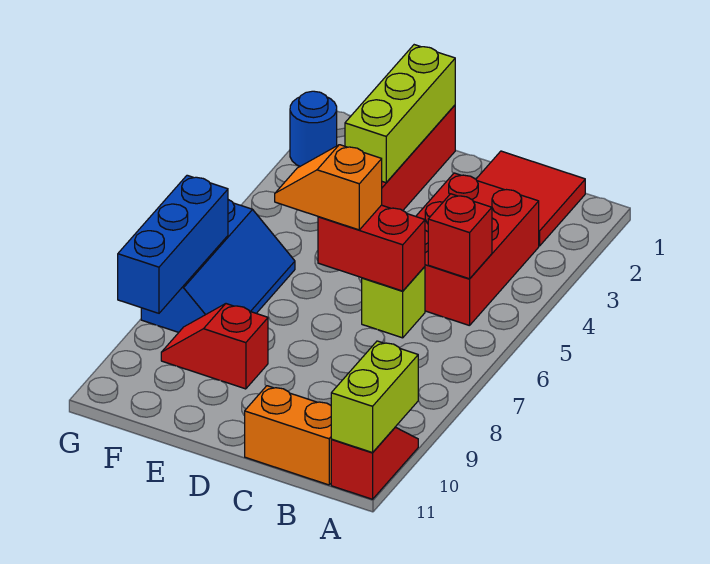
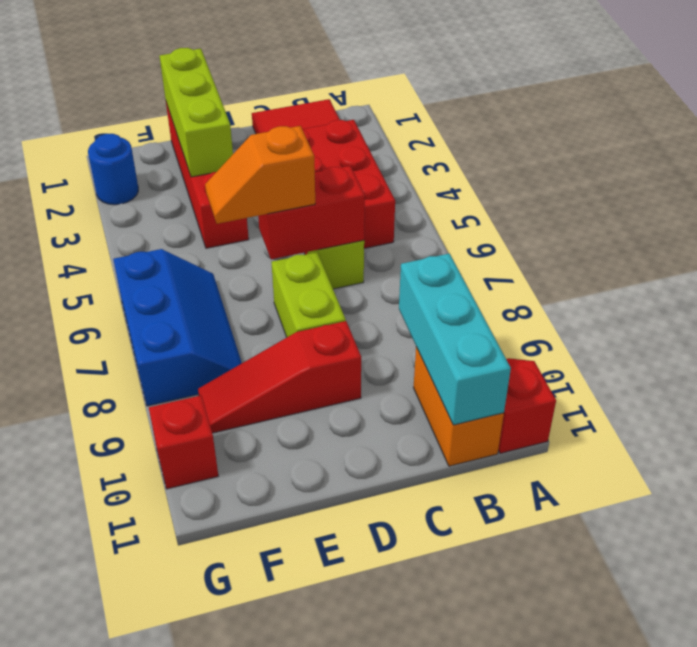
lime brick A10:A11 level 2 -> lime brick D7:D8 level 1
red brick B5 level 2 -> red brick G10 level 1
none -> cyan brick B9:B11 level 2
orange brick B11:C11 level 1 -> orange brick B10:B11 level 1
red slope E9:F9 level 1 top E -> red slope D9:F9 level 1 top D
blue brick G7:G9 level 2 -> none

